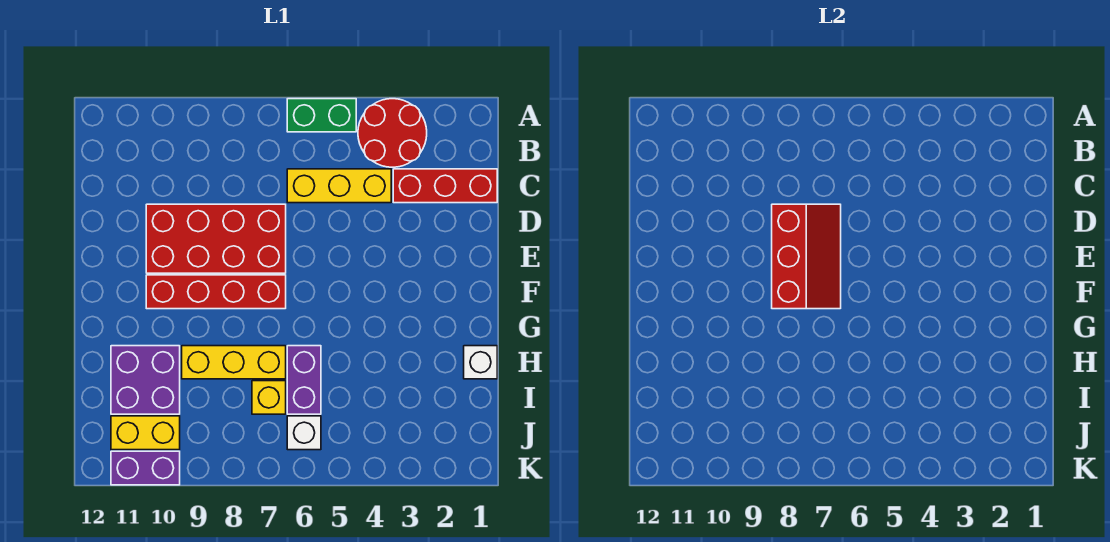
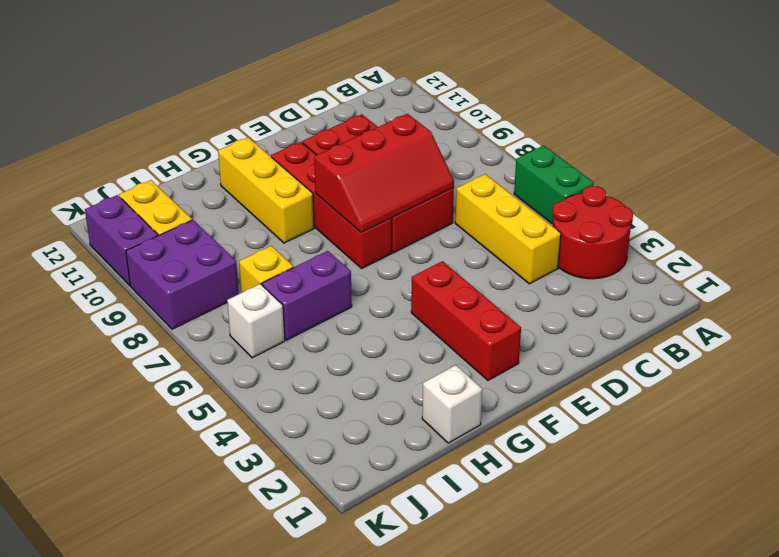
red brick C1:C3 level 1 -> red brick F2:F4 level 1
yellow brick H7:H9 level 1 -> yellow brick G9:G11 level 1
purple brick H10:I11 level 1 -> purple brick J8:K9 level 1

